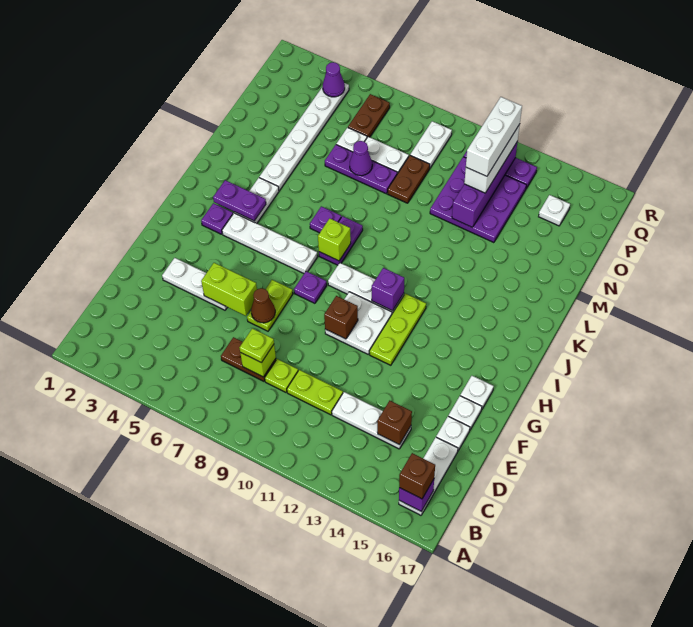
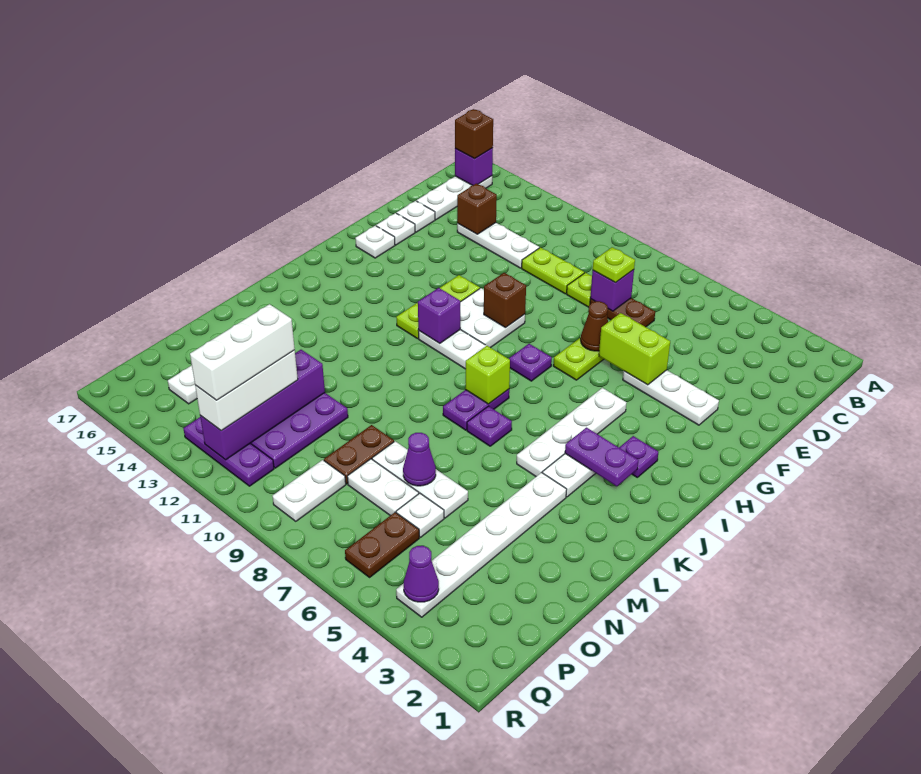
lime brick D8 level 2 -> purple brick D8 level 2
white plate I4:I7 level 1 -> white plate H5:K5 level 1
purple plate N6:N8 level 1 -> white plate N6:N8 level 1

